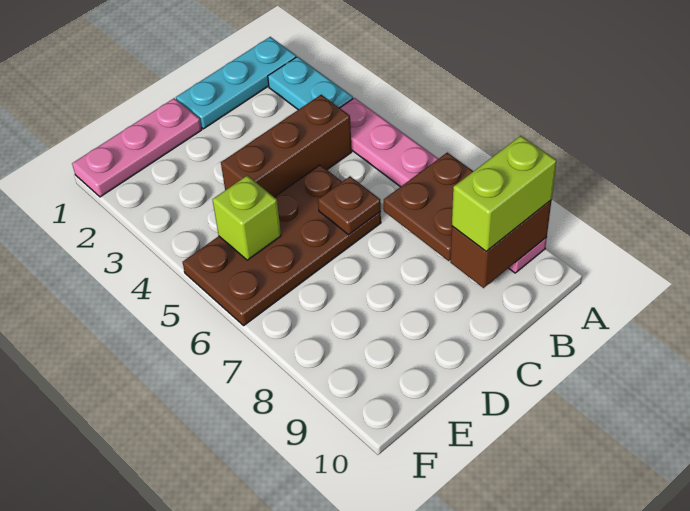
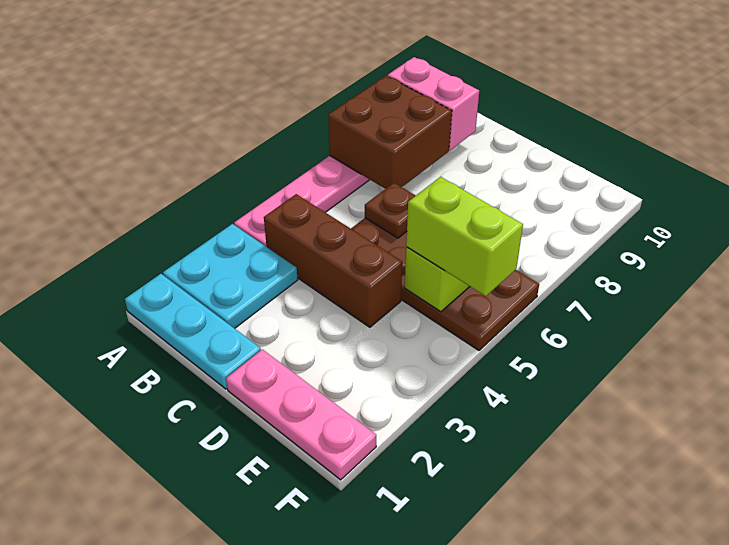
cyan plate A2:A3 level 1 -> cyan plate A2:B3 level 1
brown plate A7:B8 level 2 -> brown brick A7:B8 level 2
brown brick A9:B9 level 2 -> pink brick A9:B9 level 2
lime brick A9:B9 level 3 -> lime brick E5:F5 level 3

